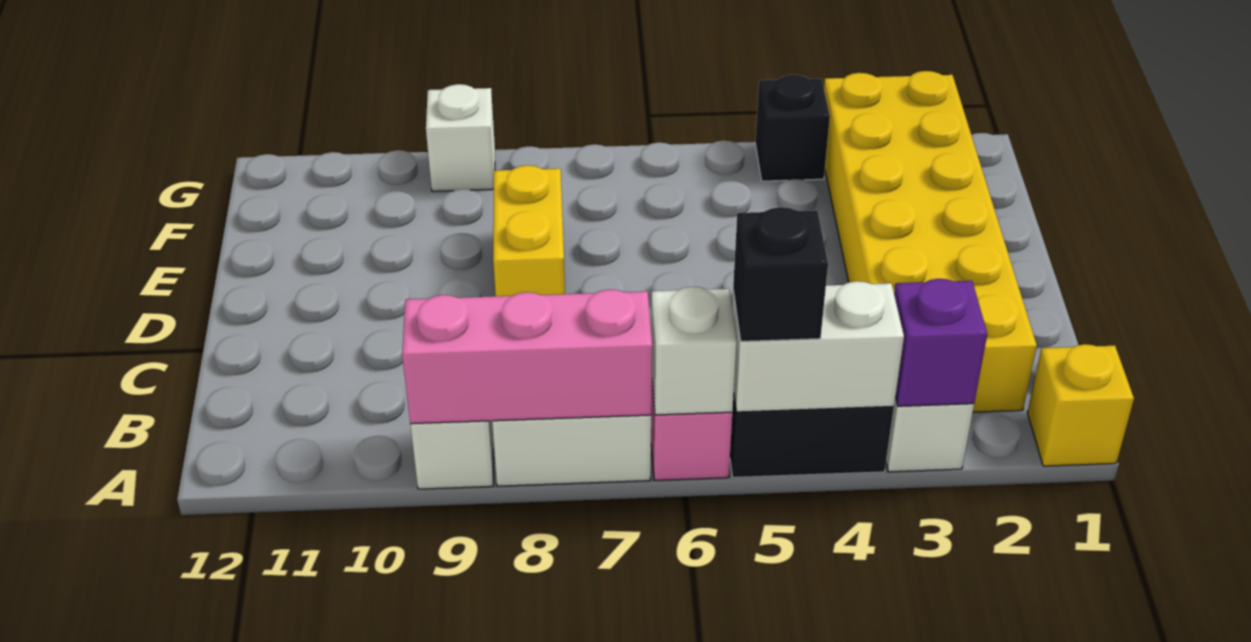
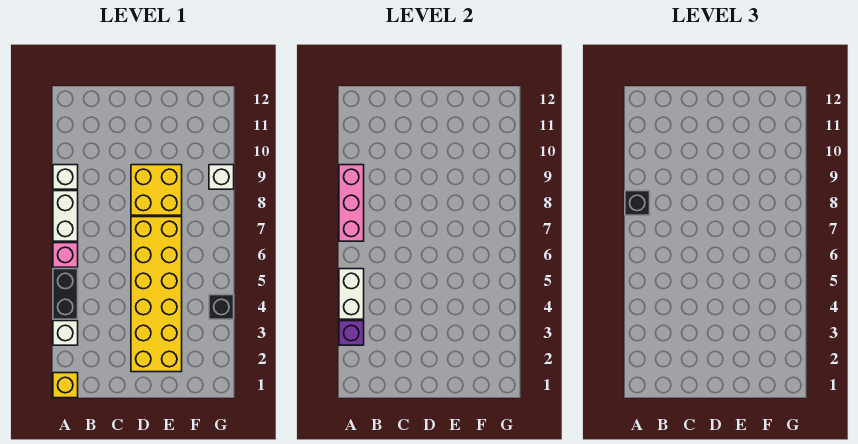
black brick A5 level 3 -> black brick A8 level 3
white brick A6 level 2 -> none
yellow brick B2:G3 level 1 -> yellow brick D2:E7 level 1
yellow brick D8:E8 level 1 -> yellow brick D8:E9 level 1

